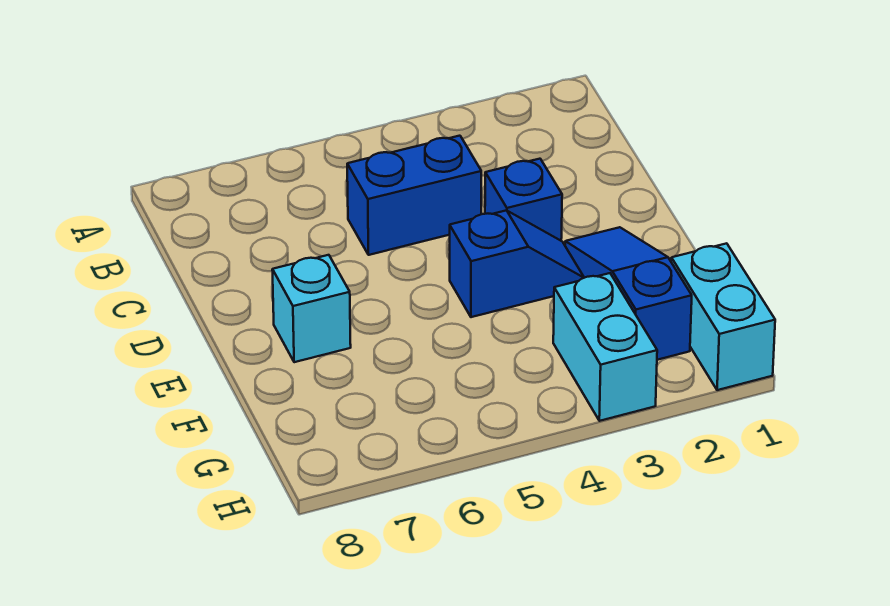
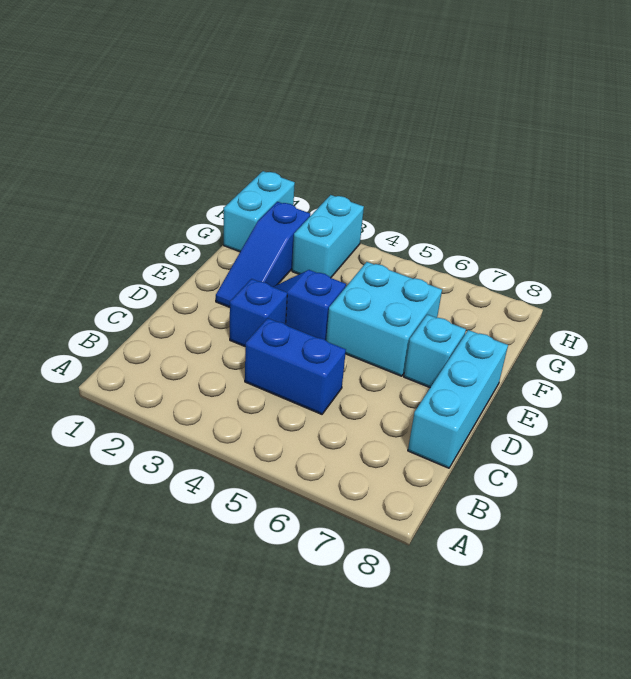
none -> cyan brick C8:E8 level 1
none -> cyan brick E5:F6 level 1

